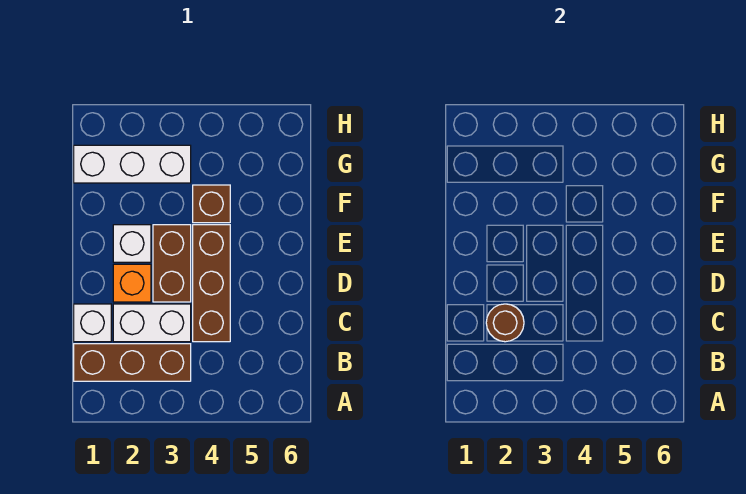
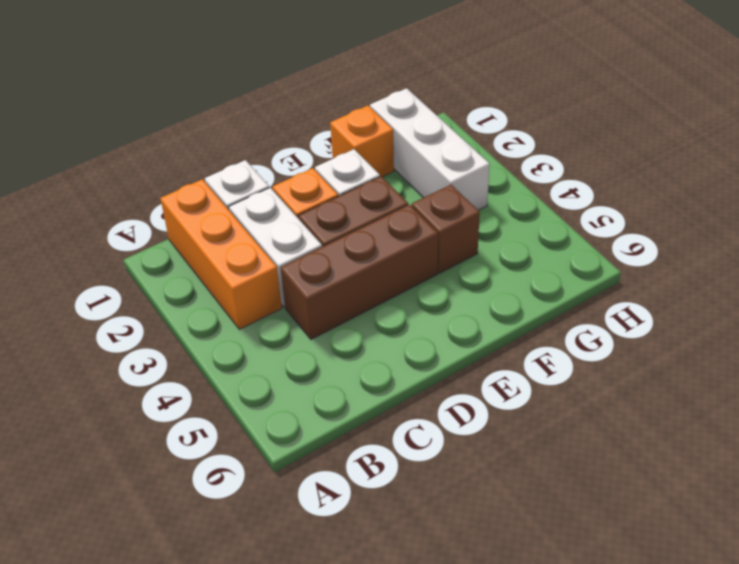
brown brick B1:B3 level 1 -> orange brick B1:B3 level 1
brown round brick C2 level 2 -> none
none -> orange brick F1 level 1

